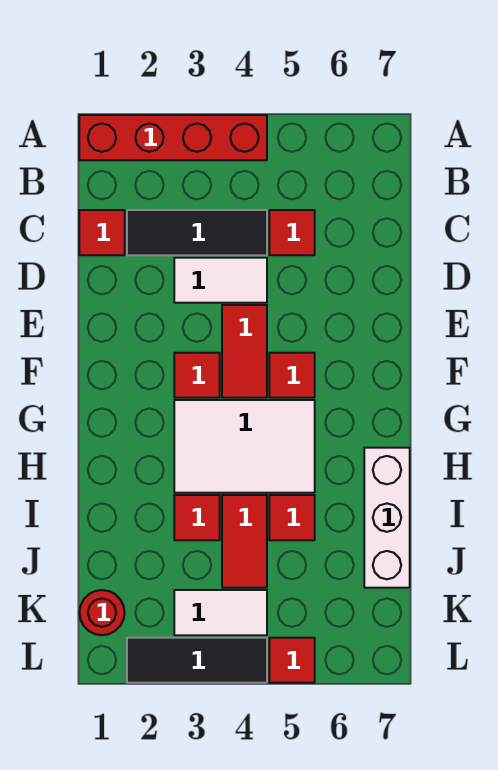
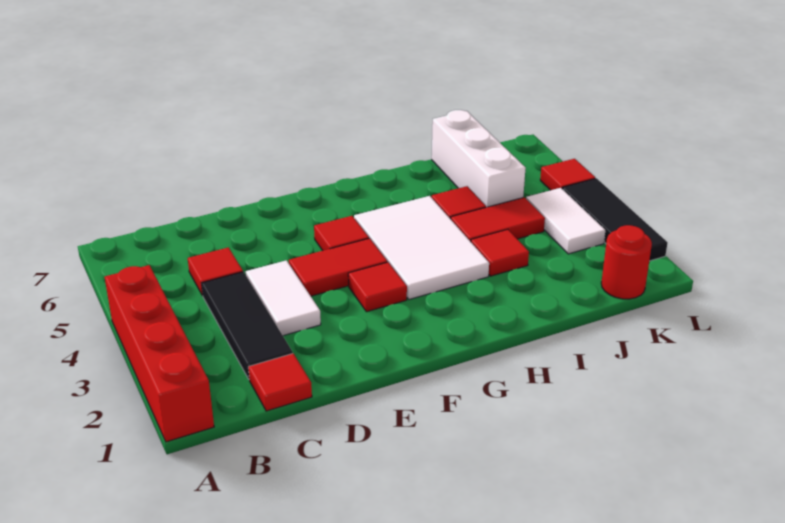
white brick H7:J7 level 1 -> white brick J5:J7 level 1

